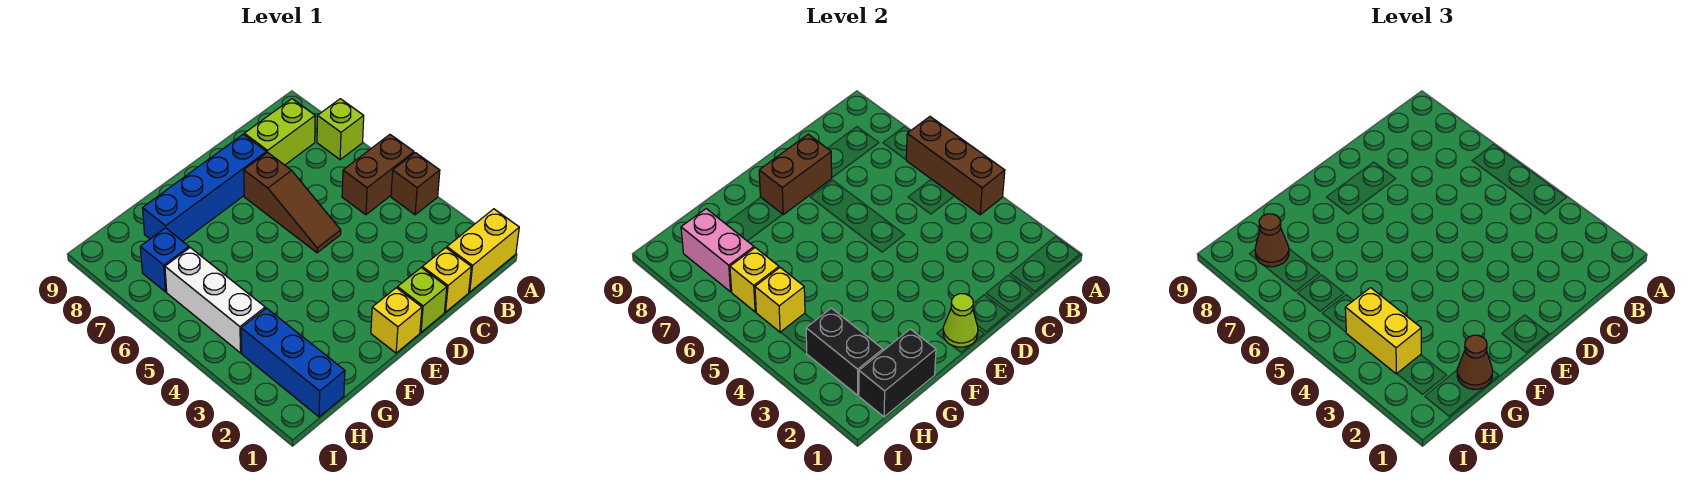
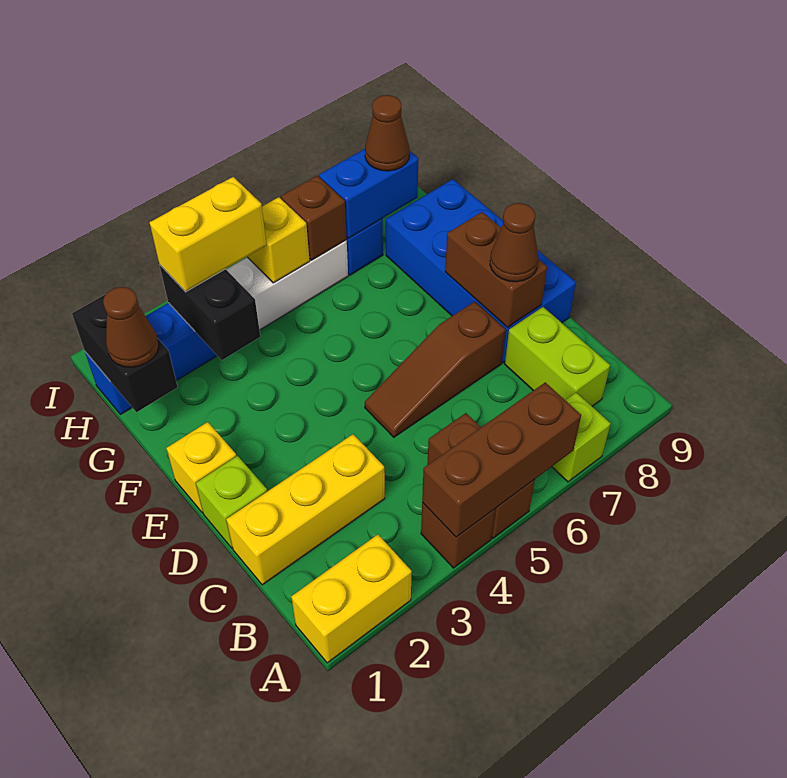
yellow brick A1:B1 level 1 -> yellow brick A1:A2 level 1
yellow brick C1 level 1 -> yellow brick C1:C3 level 1
blue brick D8:G8 level 1 -> blue brick D8:G9 level 1
none -> brown cone D8 level 3
lime cone E1 level 2 -> none
black brick H2:H3 level 2 -> black brick G3:H3 level 2
yellow brick H6 level 2 -> brown brick H6 level 2
pink brick H7:H8 level 2 -> blue brick H7:H8 level 2

